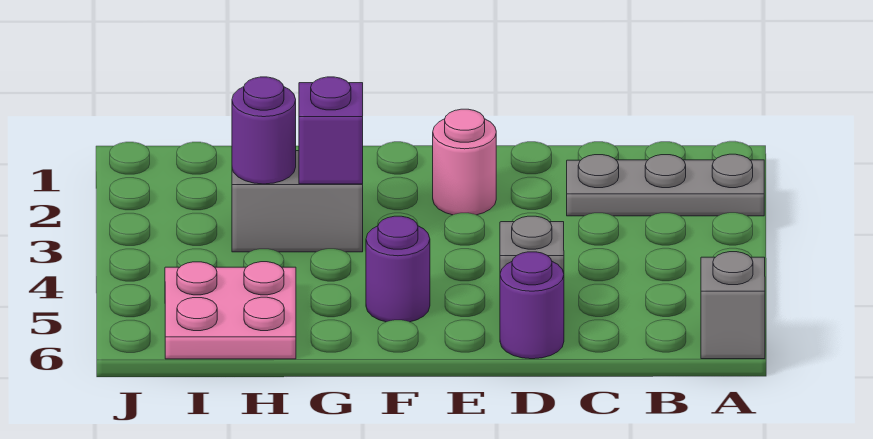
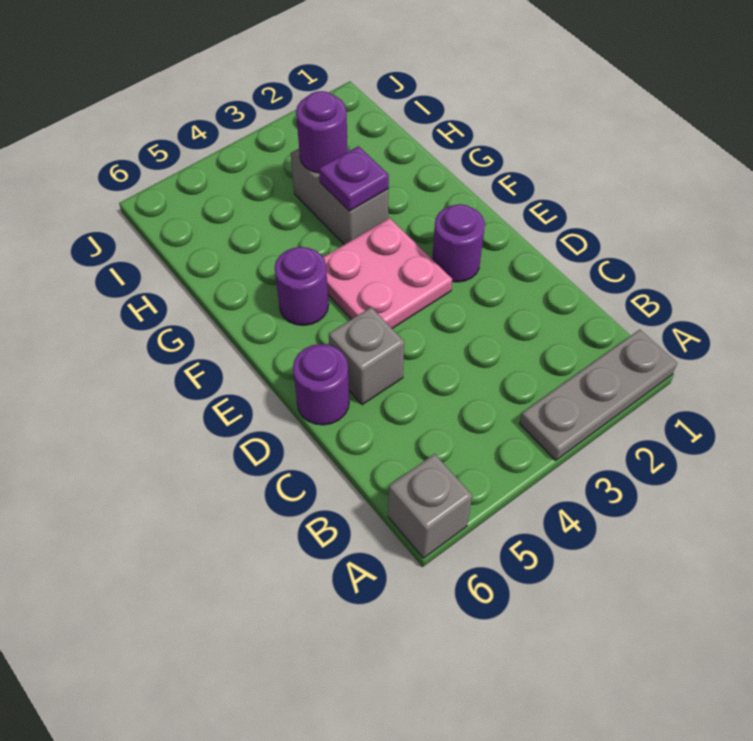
grey plate A2:C2 level 1 -> grey plate A1:A3 level 1
pink round brick E2 level 1 -> purple round brick E2 level 1
purple brick G3 level 2 -> purple plate G3 level 2
pink plate H5:I6 level 1 -> pink plate E3:F4 level 1

